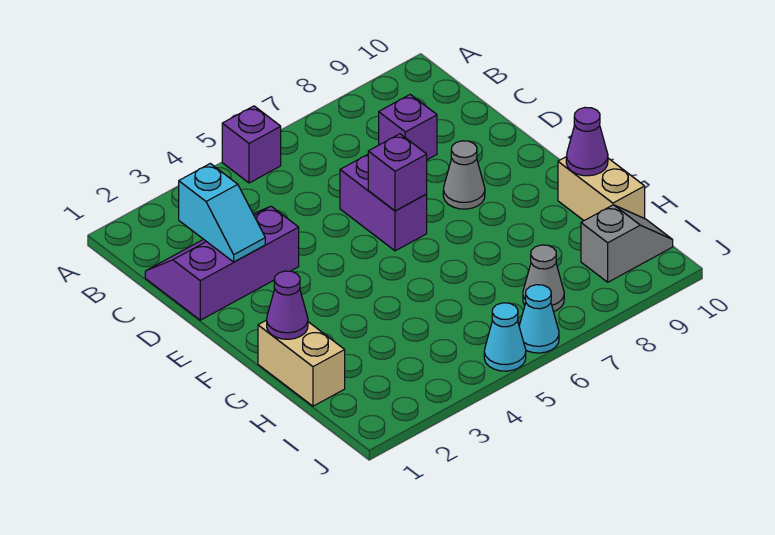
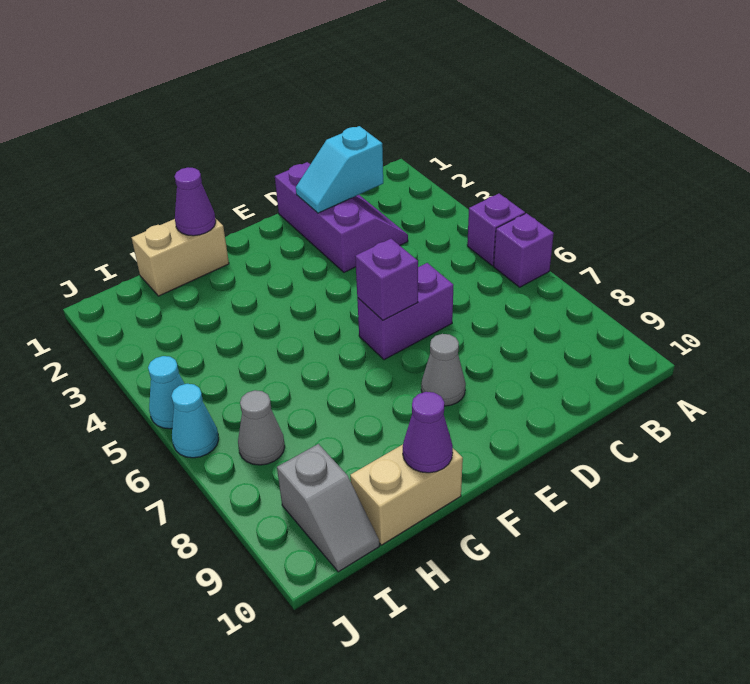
purple brick C8 level 1 -> purple brick A6 level 1

